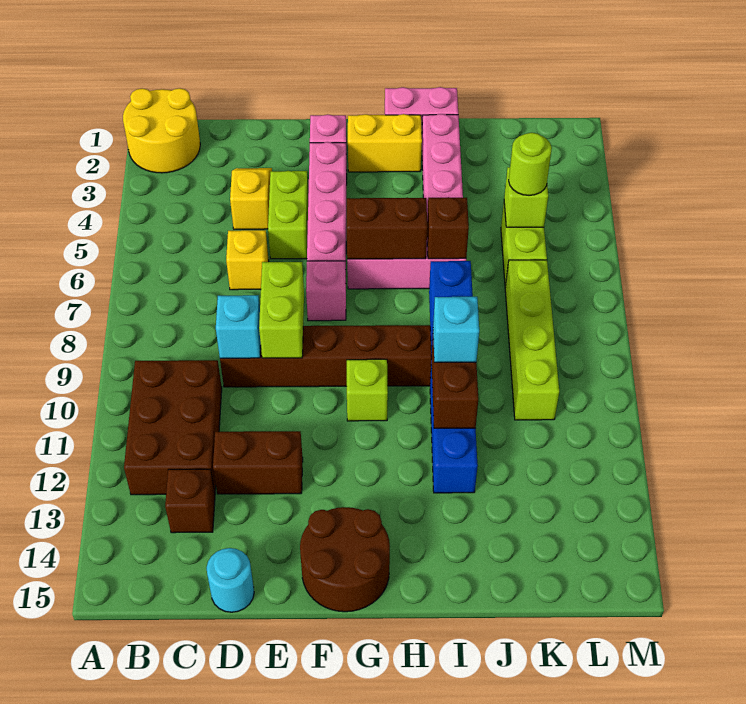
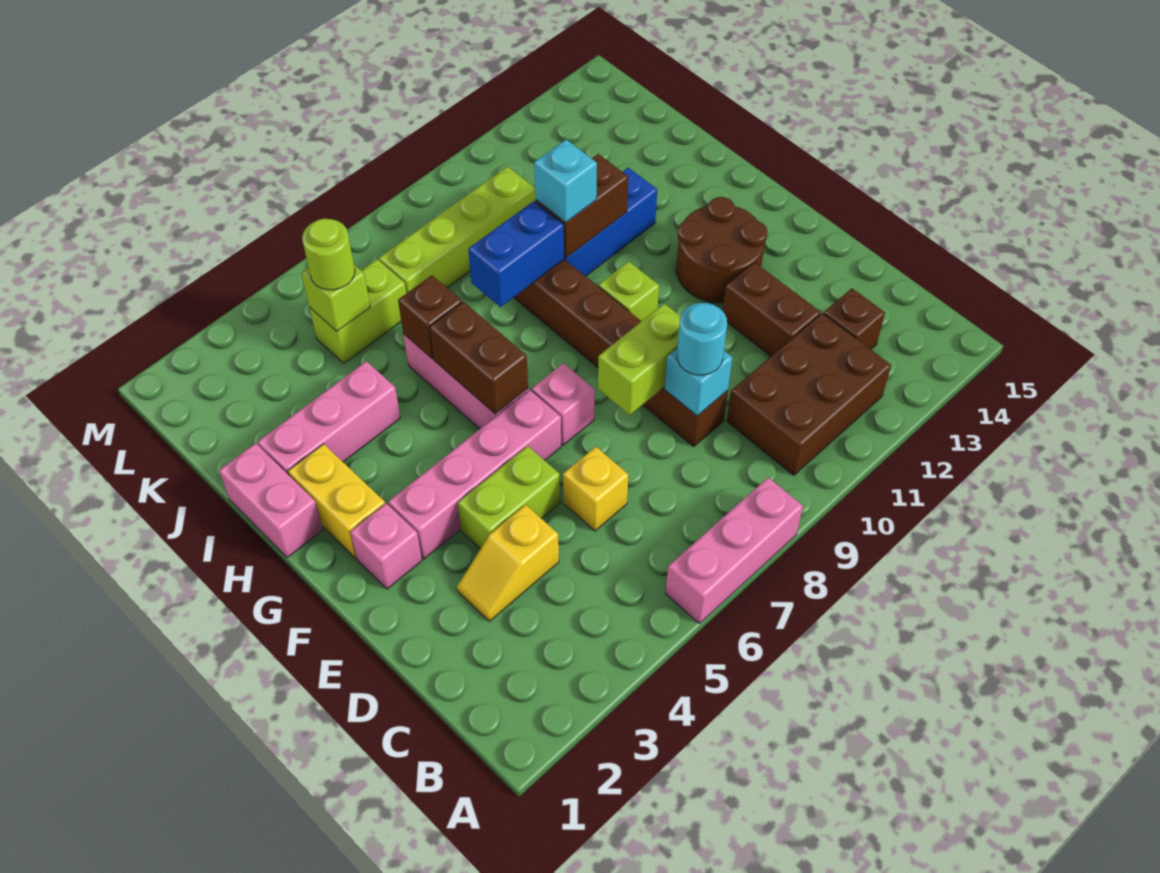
yellow round brick A1:B2 level 1 -> none
none -> pink brick A6:A8 level 1
cyan round brick D15 level 1 -> cyan round brick D9 level 3
brown round brick F14:G15 level 1 -> brown round brick F12:G13 level 1

